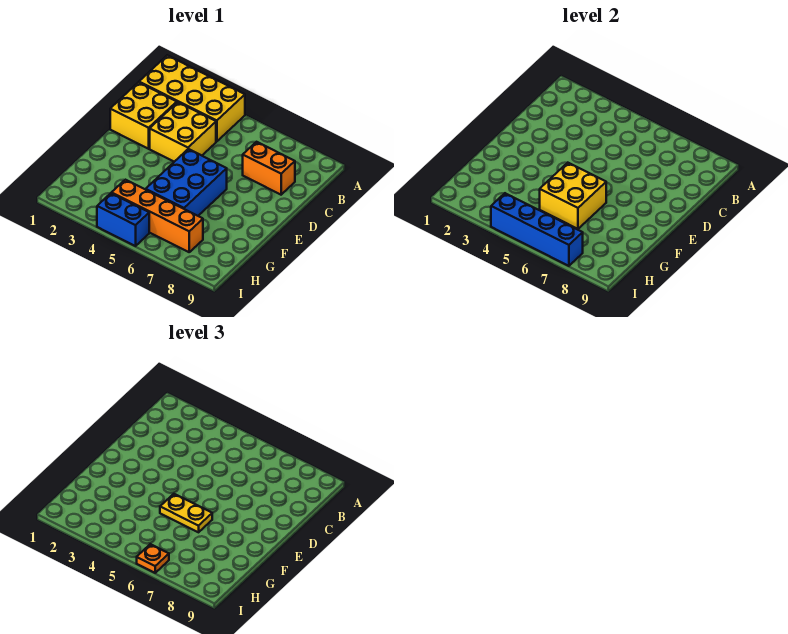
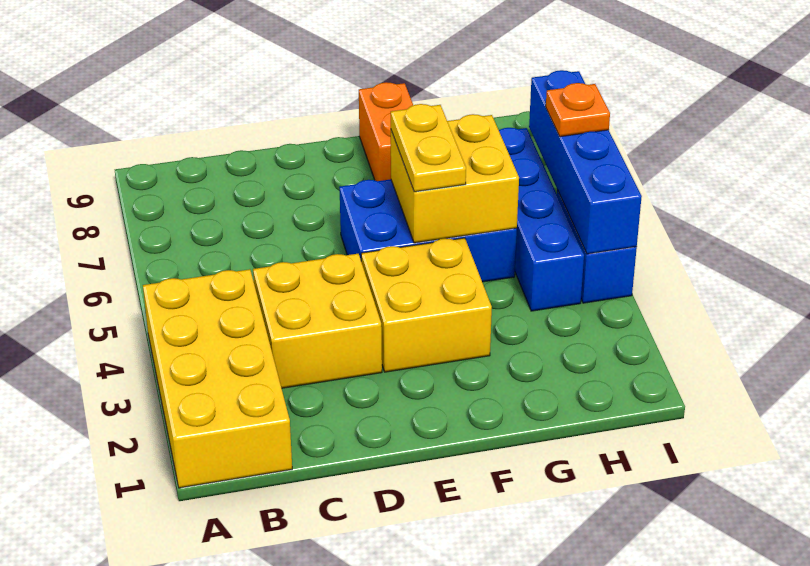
yellow brick C1:D2 level 1 -> yellow brick E3:F4 level 1
orange brick C7:C8 level 1 -> orange brick F8:F9 level 1
orange brick H4:H7 level 1 -> blue brick H4:H7 level 1

